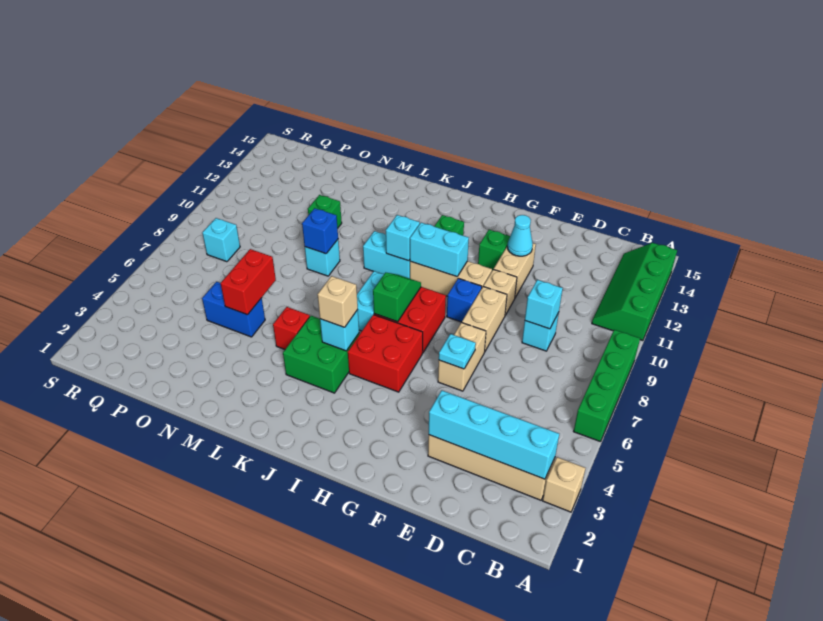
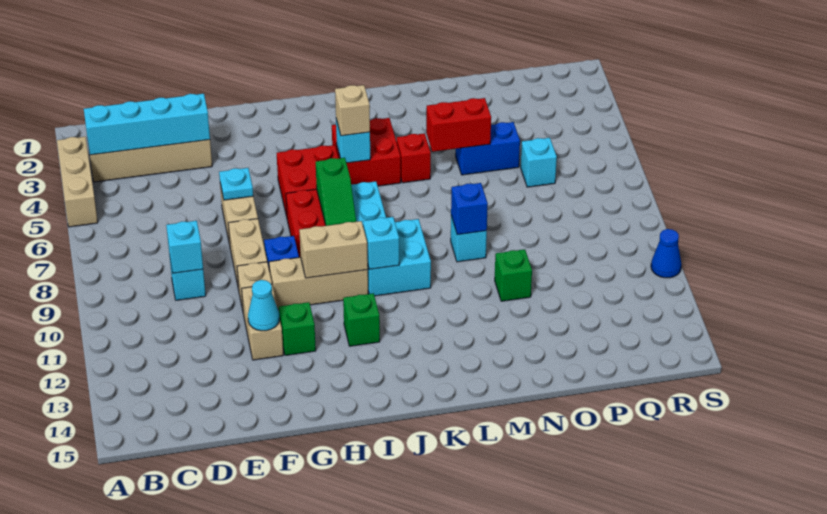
tan brick A3 level 1 -> tan brick A3:A5 level 1
green brick A6:A9 level 1 -> none
green slope A11:B14 level 1 top A -> none
cyan brick H10:I10 level 2 -> tan brick H10:I10 level 2
green brick J4:K5 level 1 -> red brick J4:K5 level 1
cyan brick J10:K10 level 1 -> cyan brick J9:K10 level 1
red brick N5:N6 level 2 -> red brick M5:N5 level 2
cyan brick Q8 level 1 -> cyan brick P6 level 1
none -> blue cone S11 level 1

